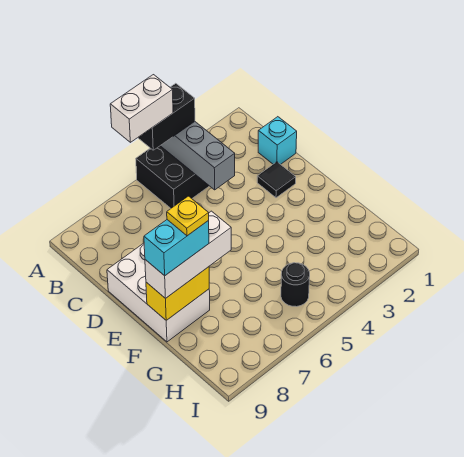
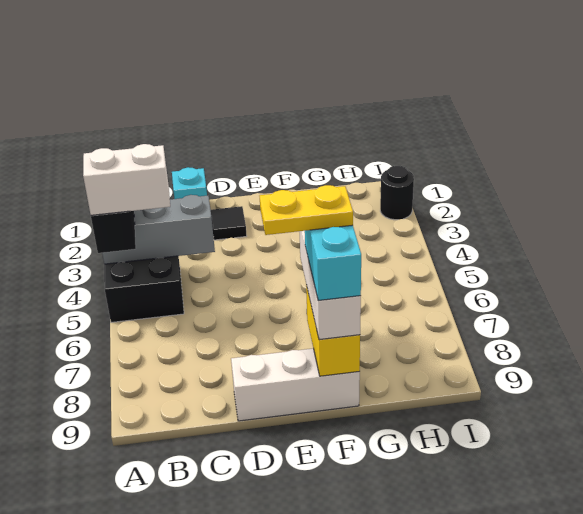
white brick A5:A6 level 4 -> white brick A5:B5 level 4
white brick D8:F9 level 1 -> white brick D9:F9 level 1
yellow plate F8 level 5 -> yellow plate E8:F8 level 5
black round brick H5 level 1 -> black round brick I2 level 1

